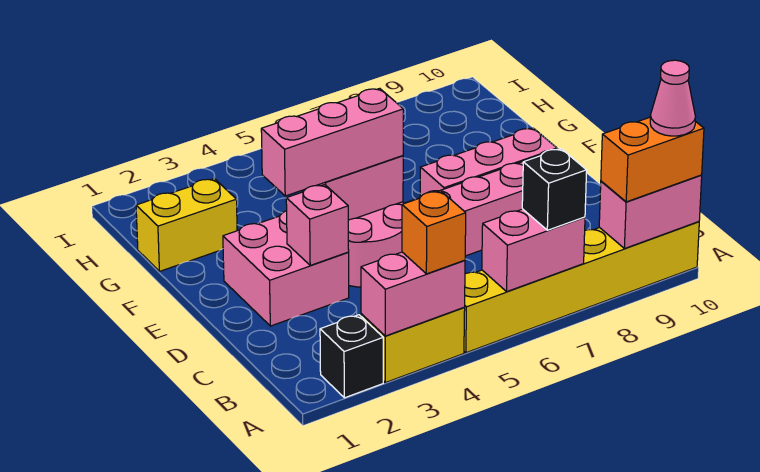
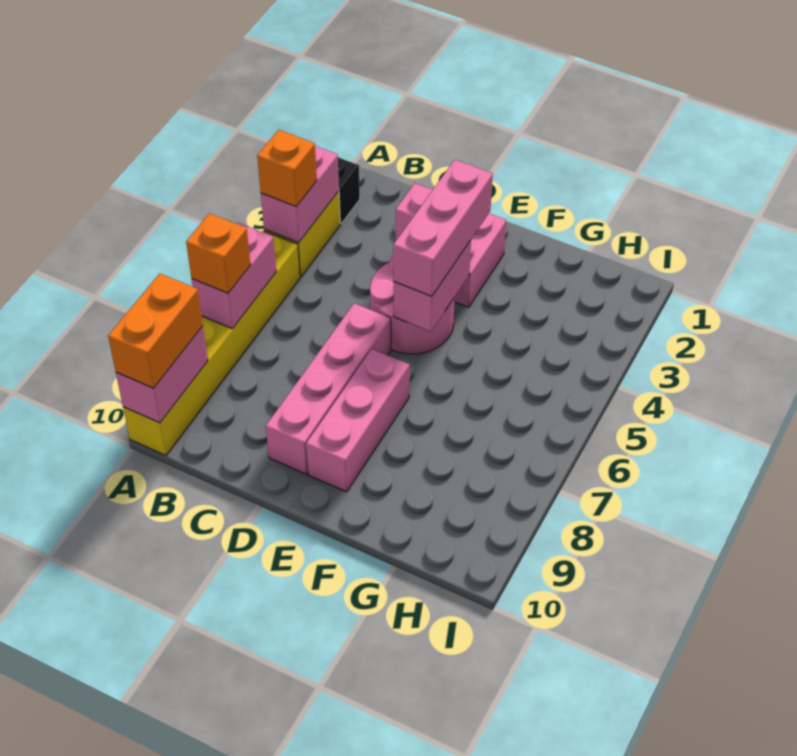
black brick A7 level 3 -> orange brick A7 level 3
pink cone A10 level 4 -> none
yellow brick G1:G2 level 1 -> none

